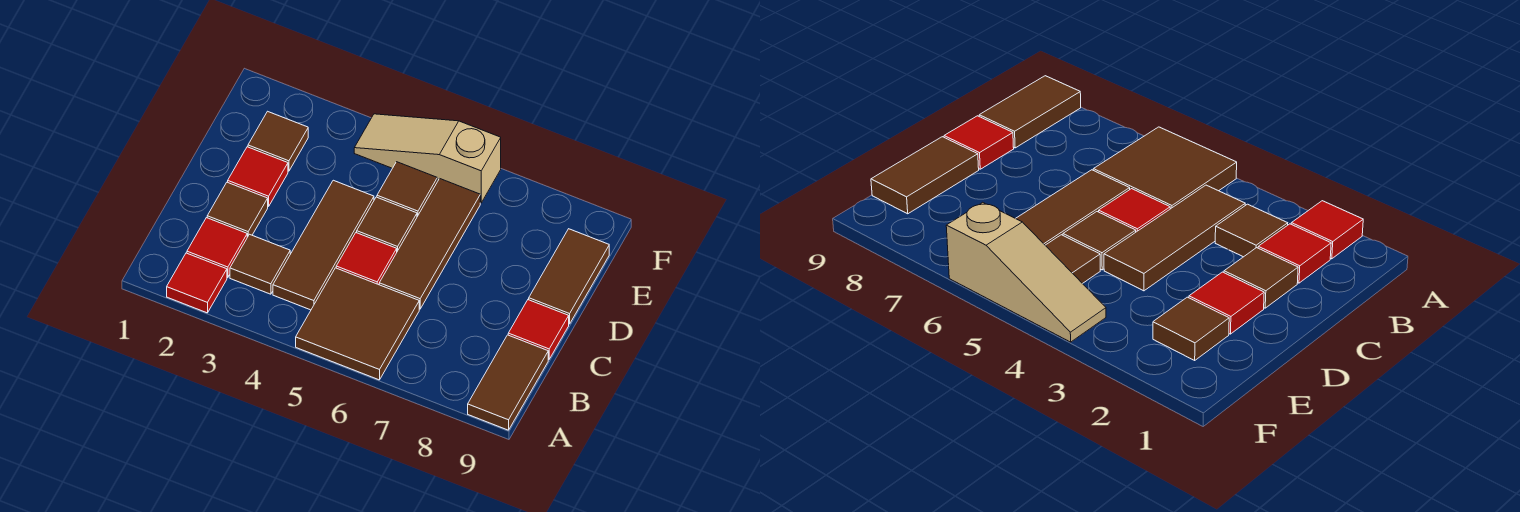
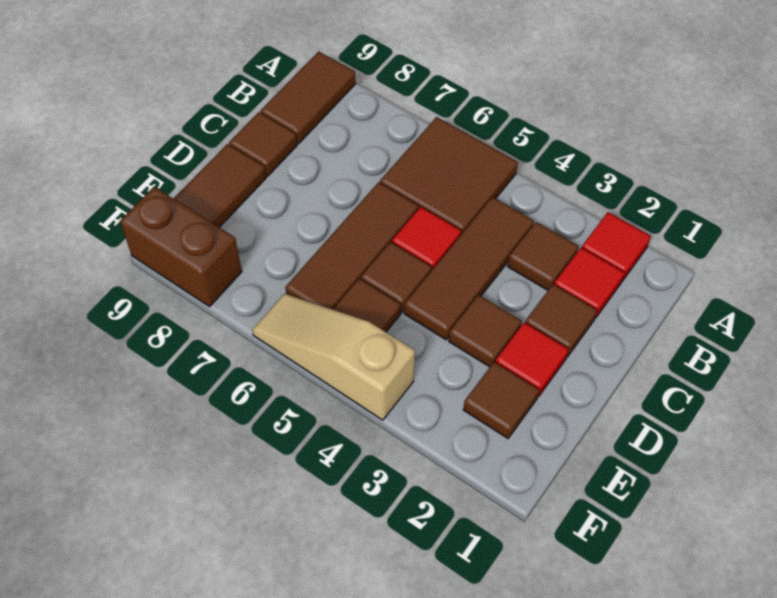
red tile C9 level 1 -> brown tile C9 level 1
none -> brown tile D3 level 1
tan slope F4:F6 level 1 top 6 -> tan slope F4:F6 level 1 top 4
none -> brown brick F8:F9 level 1

